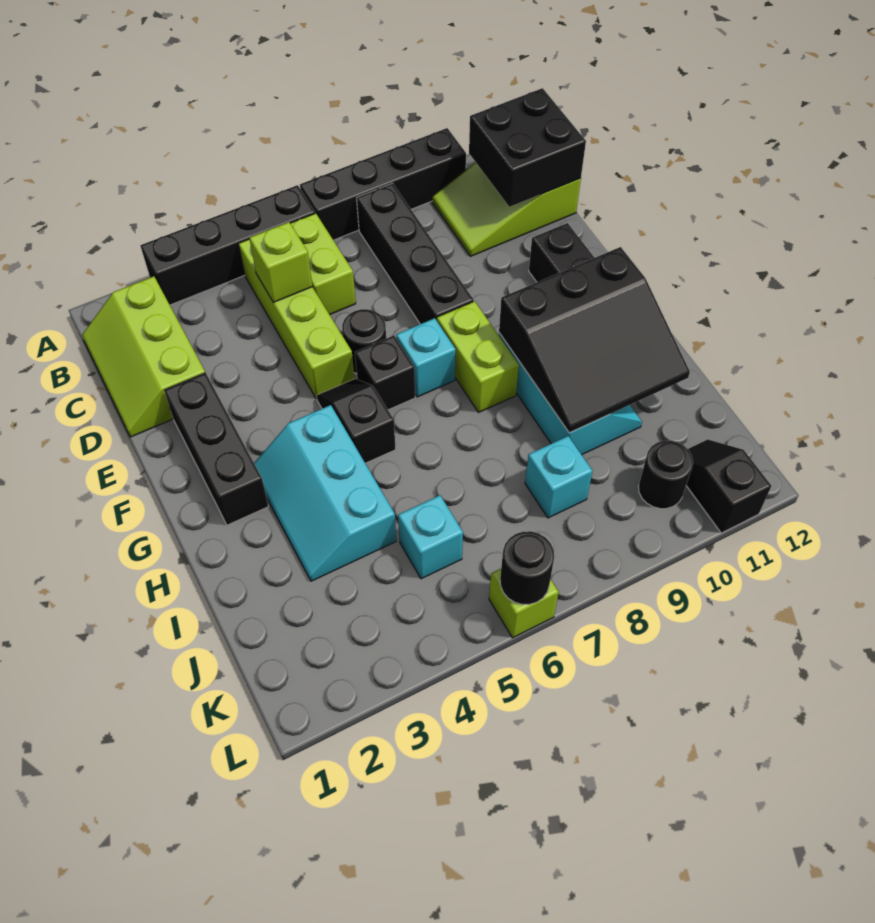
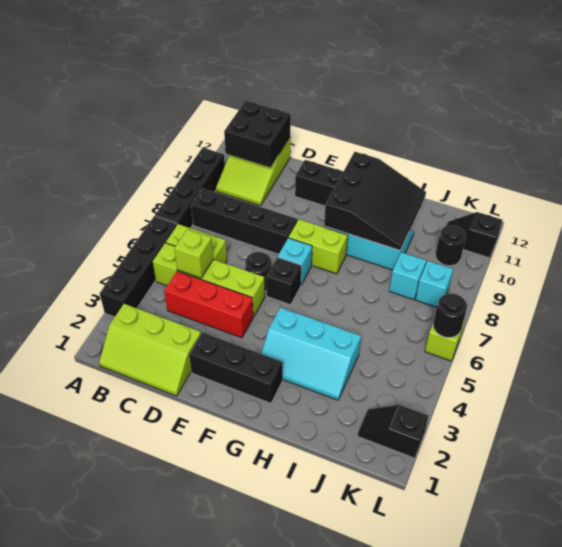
none -> red brick C4:E4 level 1
black slope F5:G5 level 1 top G -> black slope K2:L2 level 1 top L
cyan brick J5 level 1 -> cyan brick K8 level 1

